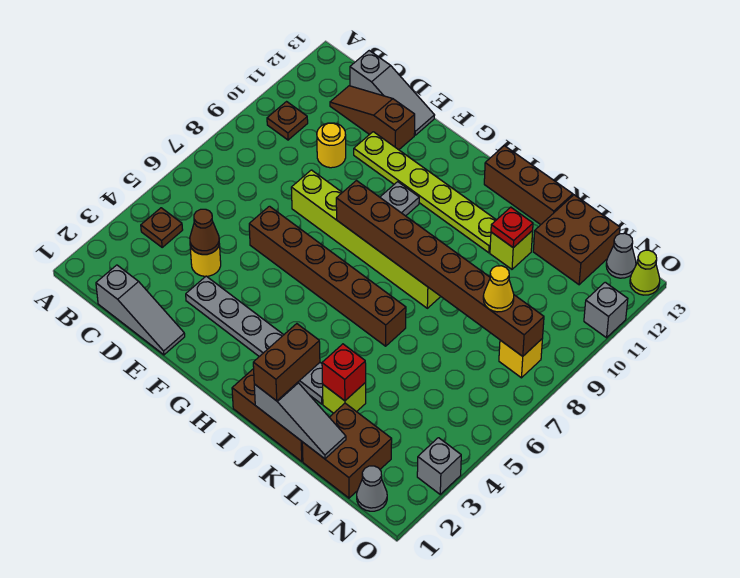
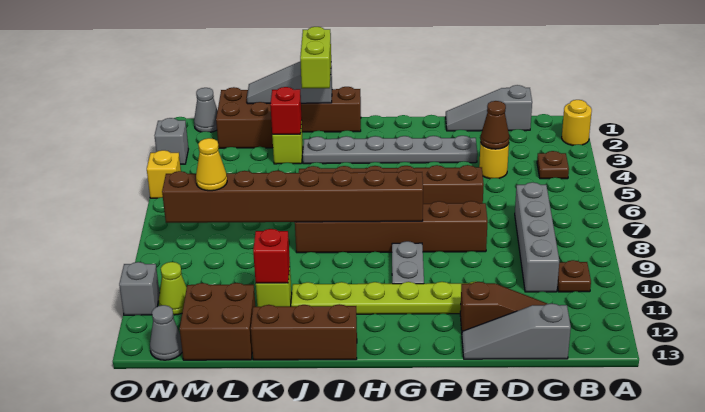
none -> grey brick C7:C10 level 1
yellow round brick D10 level 1 -> yellow round brick A2 level 1
lime brick E8:J8 level 1 -> brown brick E8:J8 level 1
brown brick J1:J2 level 3 -> lime brick J1:J2 level 3
red plate K11 level 2 -> red brick K11 level 2
yellow brick N8 level 1 -> yellow brick O5 level 1
lime cone O13 level 1 -> lime cone N11 level 1

